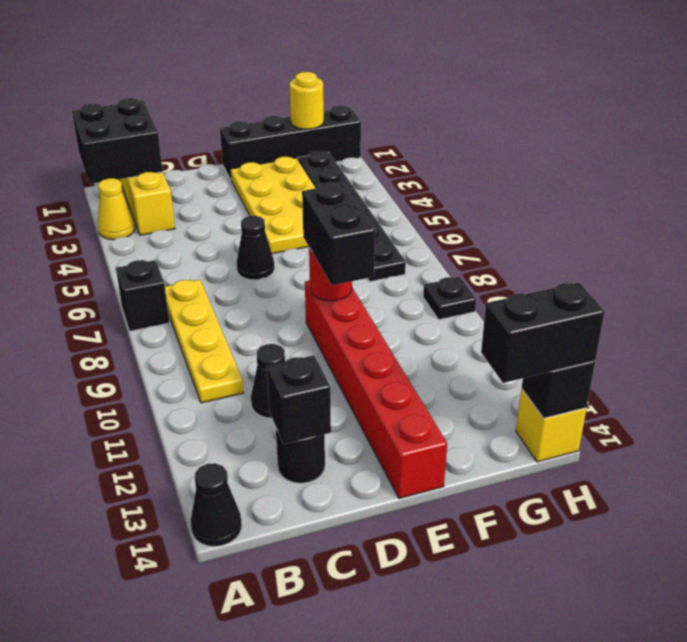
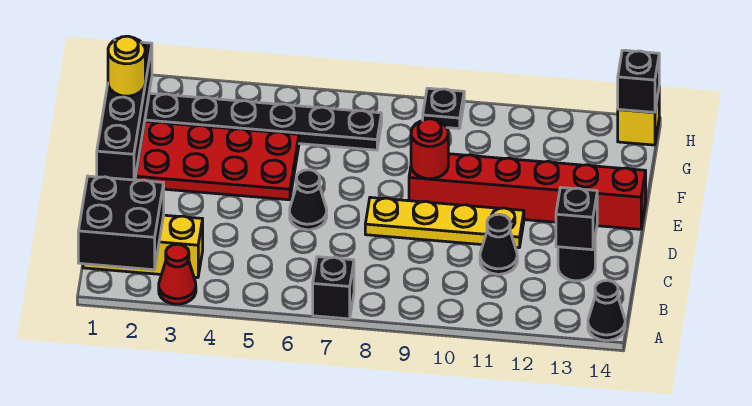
yellow cone A3 level 1 -> red cone A3 level 1
yellow plate B7:B10 level 1 -> yellow plate D8:D11 level 1
yellow plate E2:F5 level 1 -> red plate E2:F5 level 1
black brick E9:E10 level 3 -> none
black brick G14:H14 level 3 -> none

